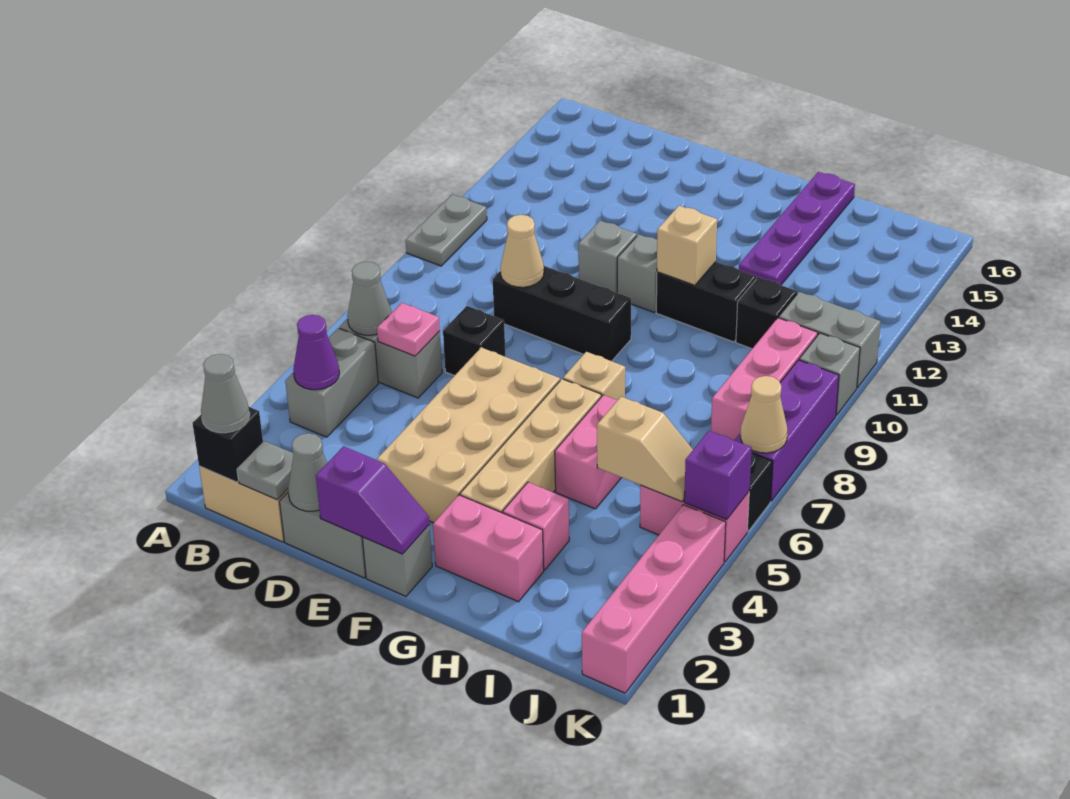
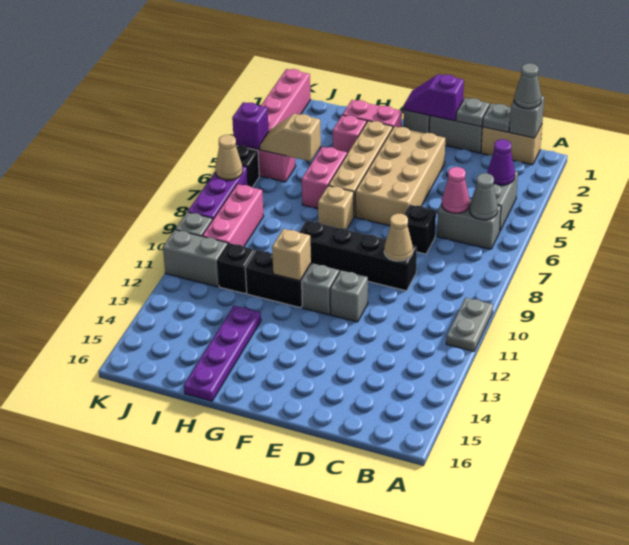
black brick B1 level 2 -> grey brick B1 level 2
pink plate C6 level 2 -> pink cone C6 level 2
grey cone D1 level 2 -> grey plate D1 level 2
black brick D9:F9 level 1 -> black brick D9:G9 level 1

